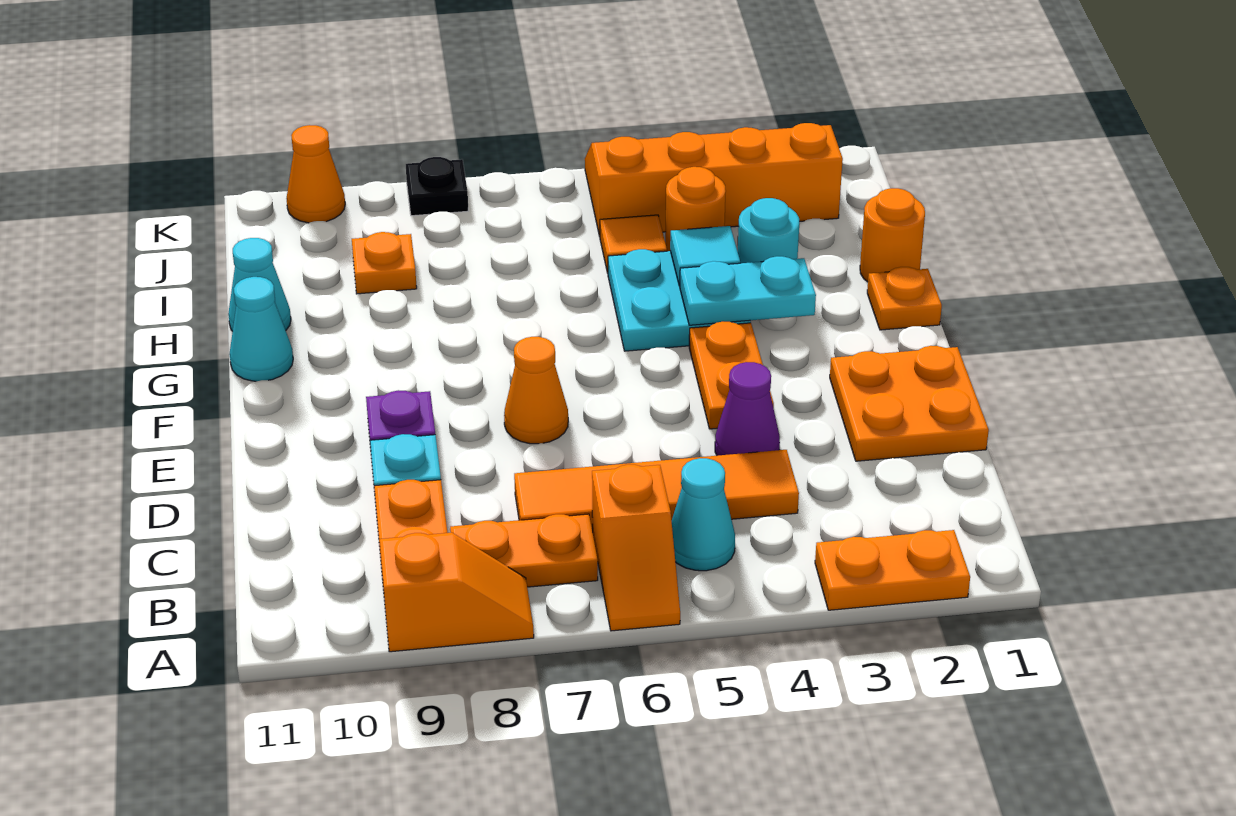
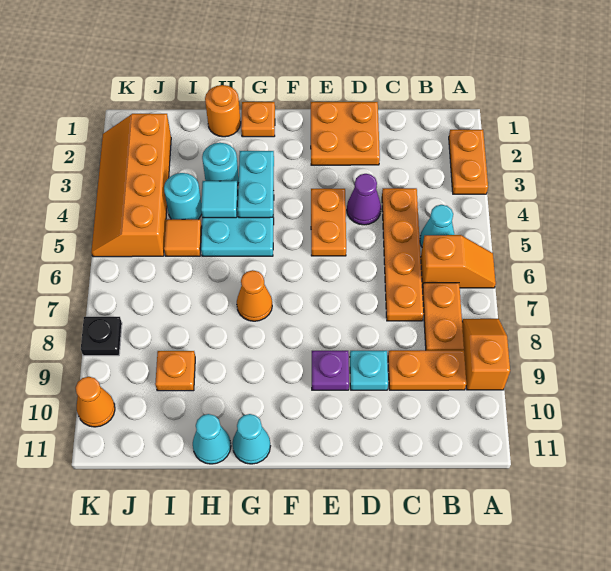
orange tile C4:C7 level 1 -> orange plate C4:C7 level 1
orange plate E4:F4 level 1 -> orange plate E4:E5 level 1
orange cone E7 level 1 -> orange cone G7 level 1
orange round brick I4 level 1 -> cyan round brick I4 level 1

